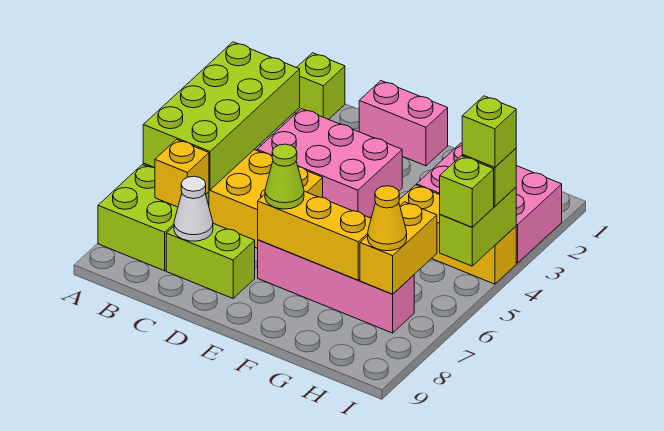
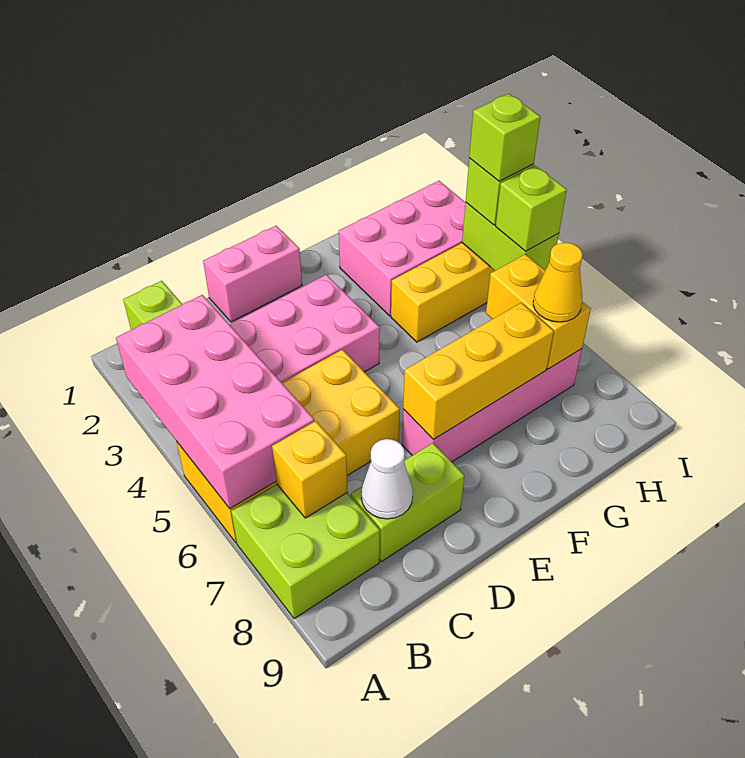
lime brick A3:B6 level 2 -> pink brick A3:B6 level 2
lime cone E7 level 3 -> none

